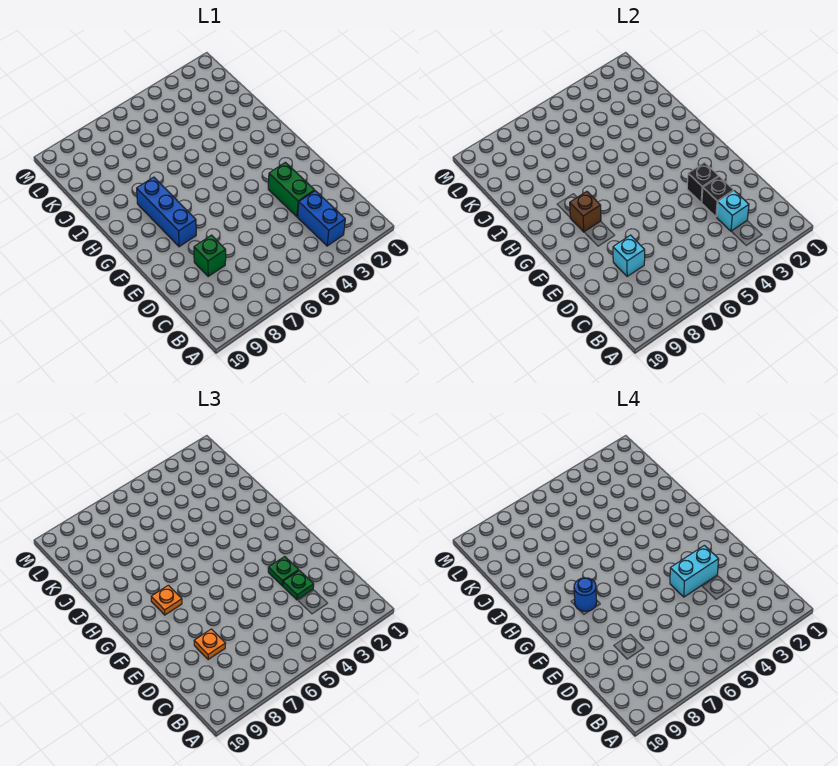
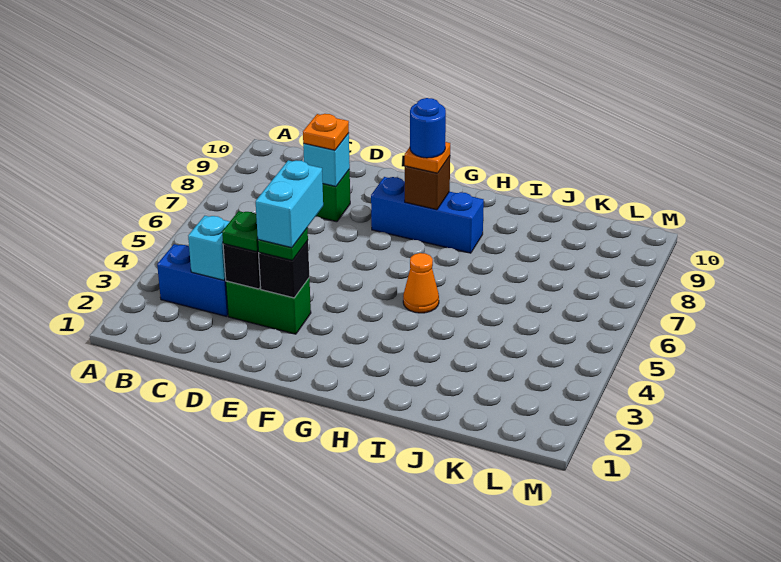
none -> orange cone H5 level 1

